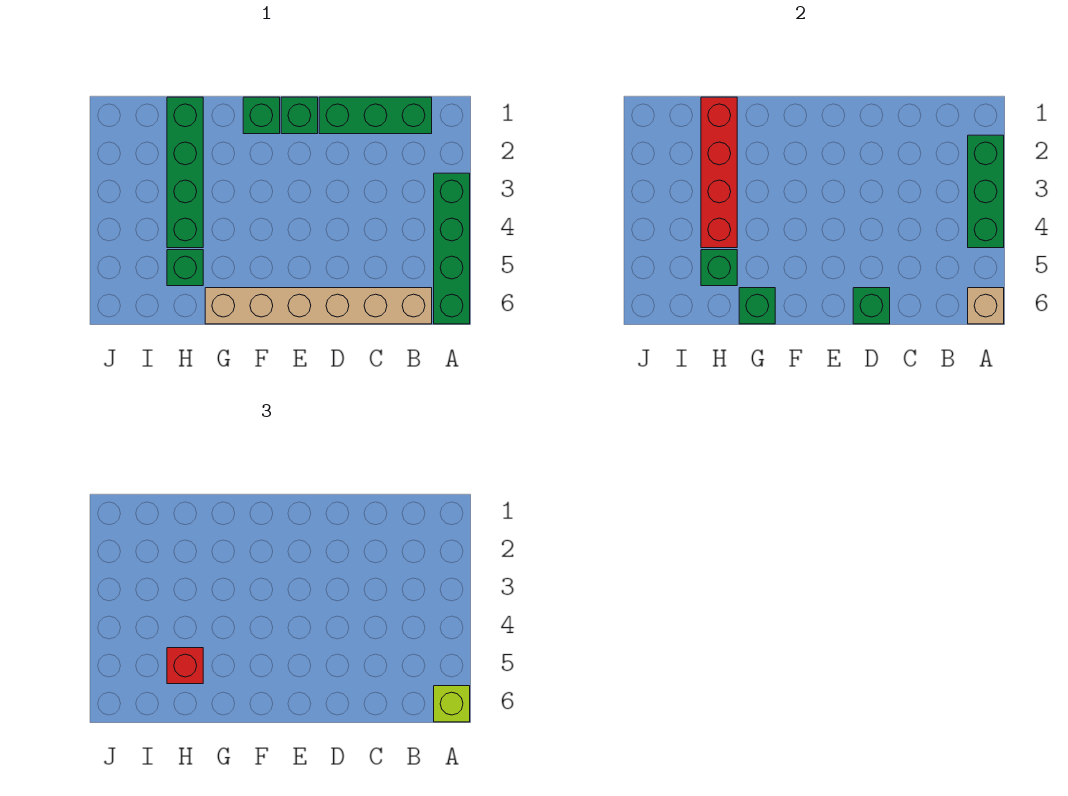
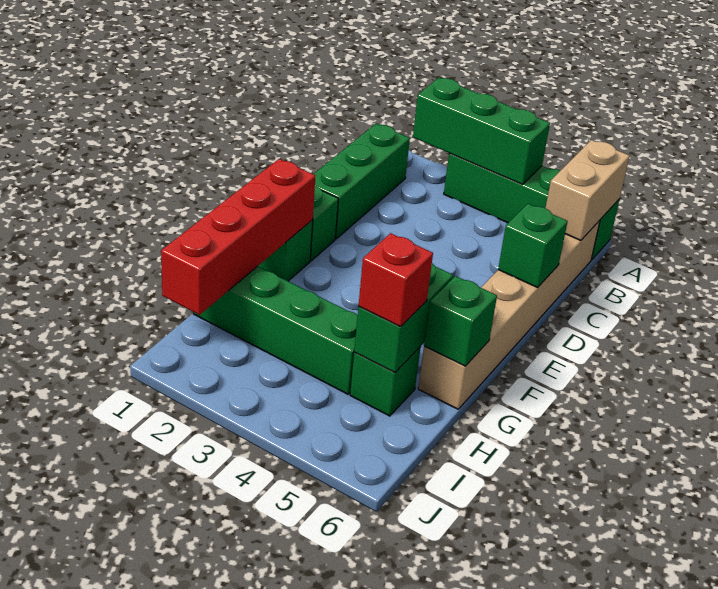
tan brick A6 level 2 -> tan brick A6:B6 level 2
lime brick A6 level 3 -> none
red brick H1:H4 level 2 -> red brick F1:I1 level 2
green brick H5 level 2 -> green brick G5:H5 level 2

